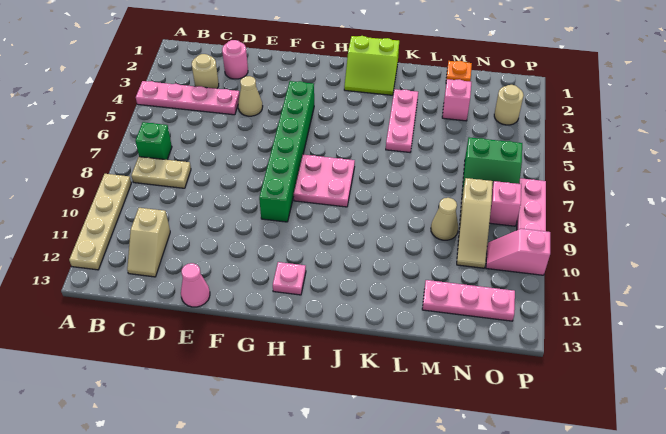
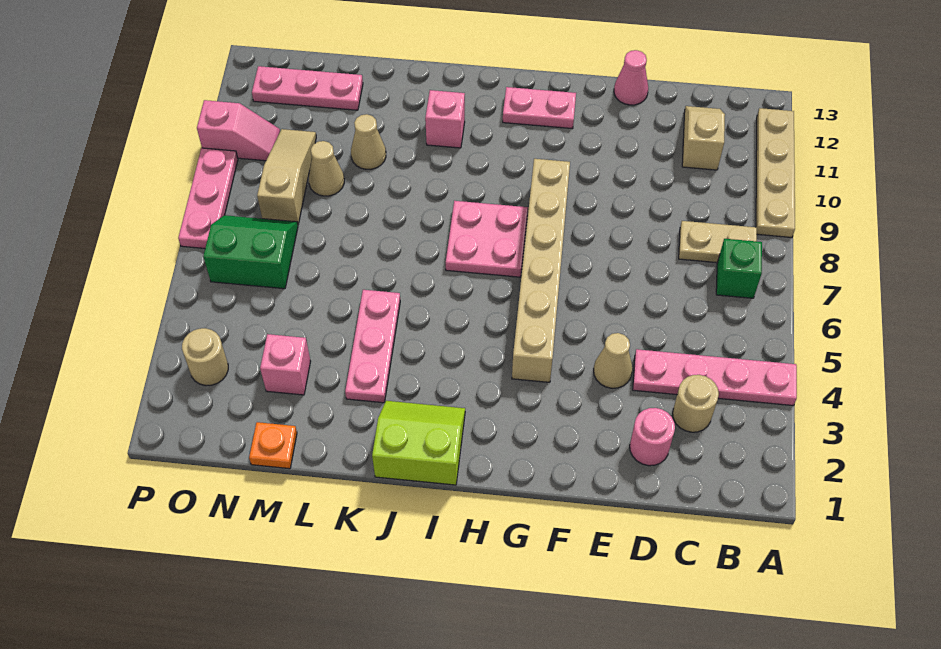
green brick G4:G9 level 1 -> tan brick G4:G9 level 1
pink plate H12 level 1 -> pink plate G12:H12 level 1
none -> tan cone L10 level 1
pink brick O8 level 1 -> pink brick J11 level 1

